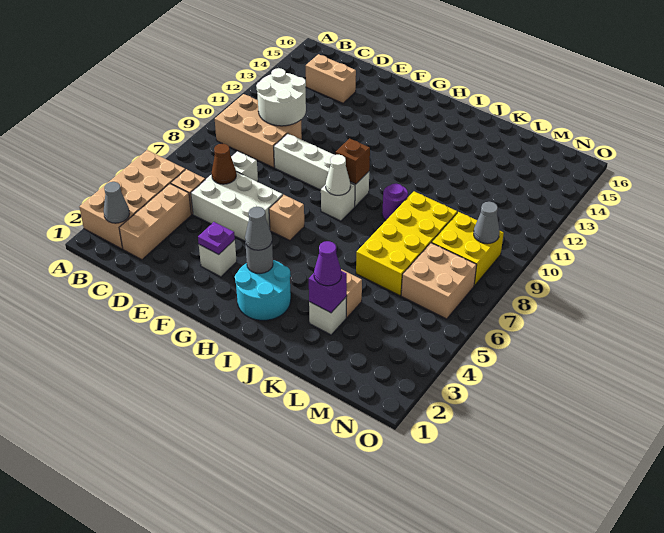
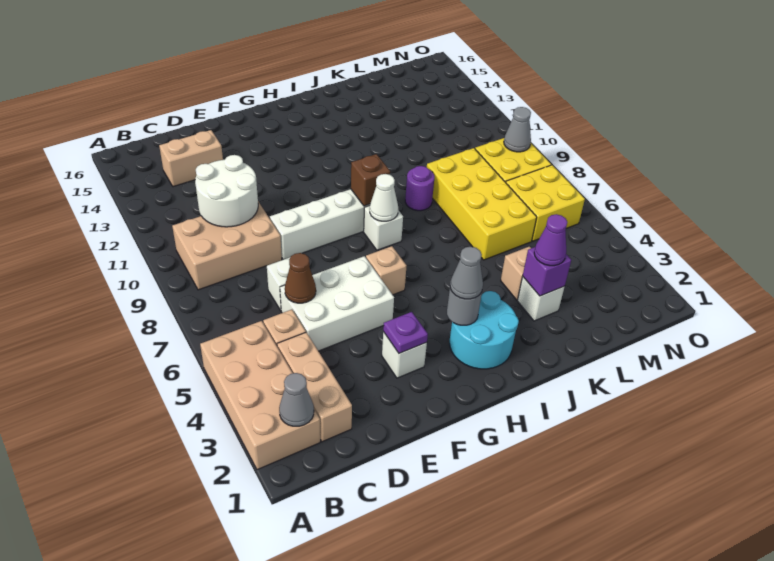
tan brick M6:N7 level 1 -> yellow brick M6:N7 level 1

